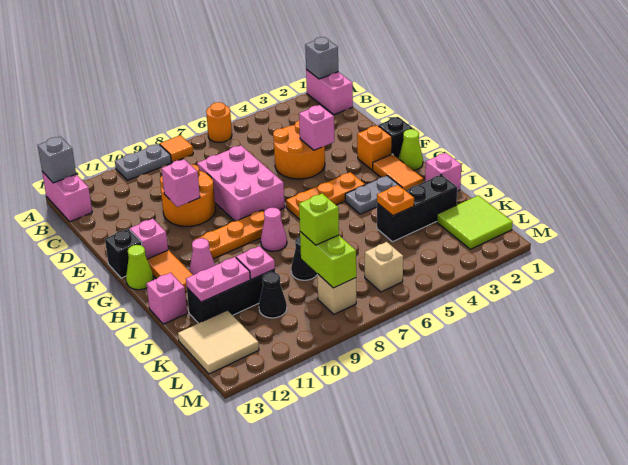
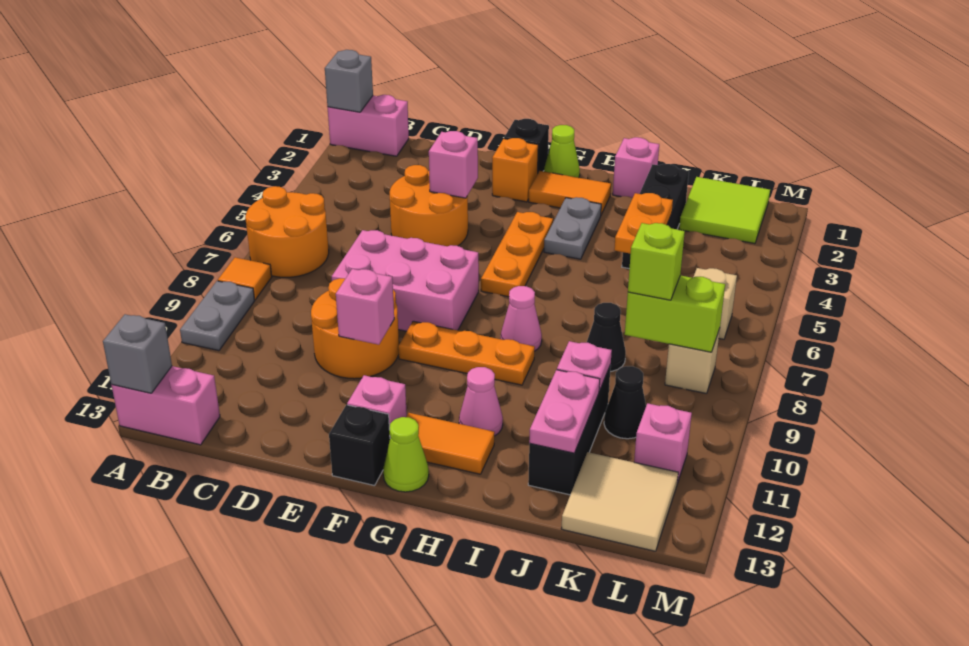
orange round brick A6 level 1 -> orange round brick A6:B7 level 1
orange plate G8:G10 level 1 -> orange plate F9:H9 level 1
pink brick I13 level 1 -> pink brick L11 level 1
orange plate J4 level 2 -> orange plate J4:J5 level 2

